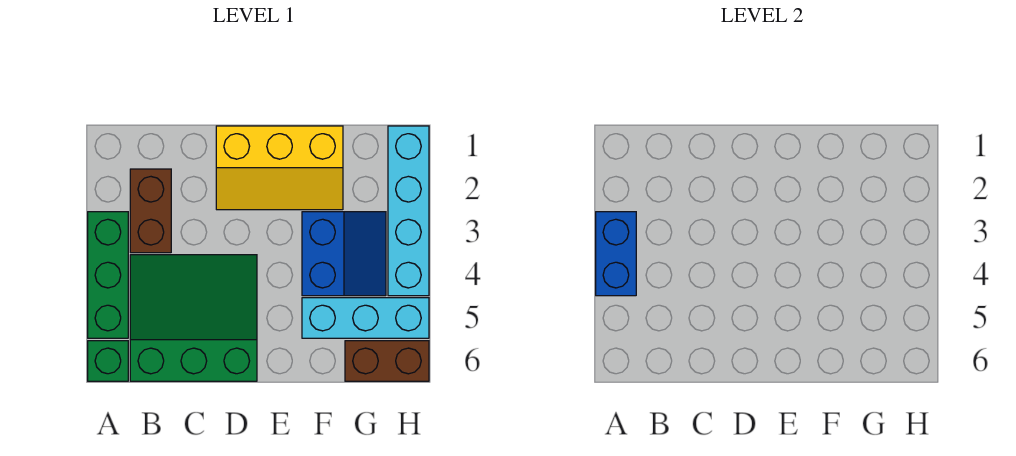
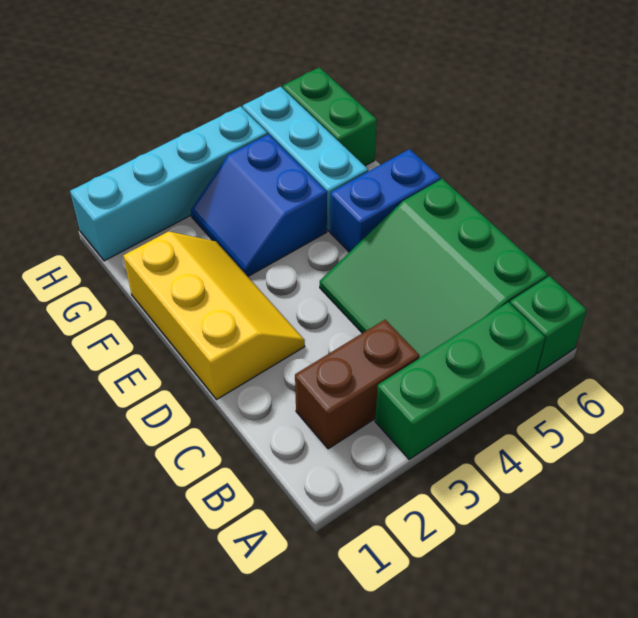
blue brick A3:A4 level 2 -> blue brick E5:E6 level 1
blue slope F3:G4 level 1 top F -> blue slope F3:G4 level 1 top 4
brown brick G6:H6 level 1 -> green brick G6:H6 level 1

